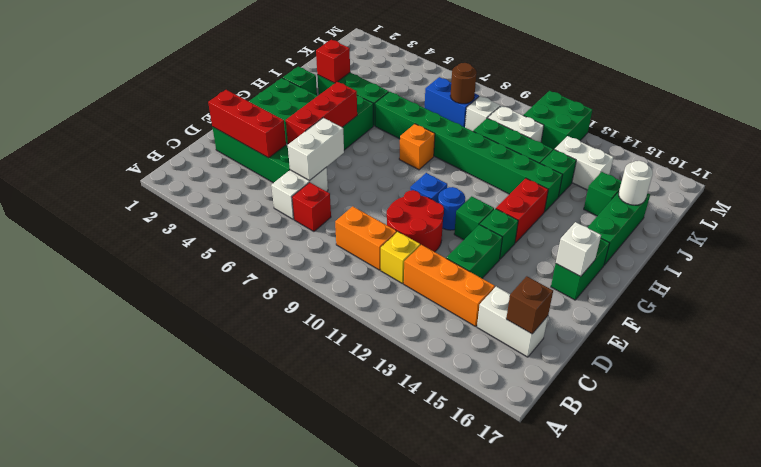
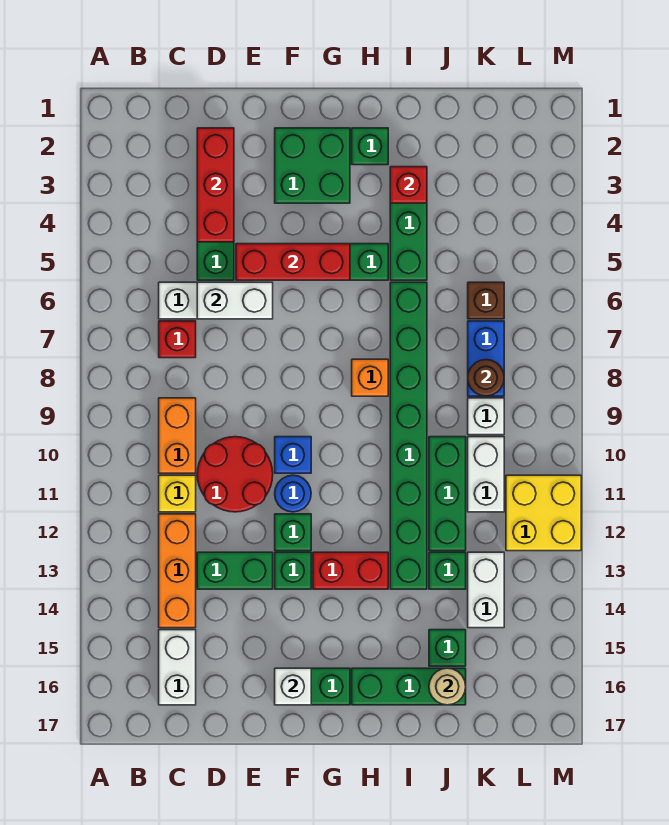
brown brick C16 level 2 -> brown brick K6 level 1
white round brick J16 level 2 -> tan round brick J16 level 2
green brick L11:M12 level 1 -> yellow brick L11:M12 level 1

